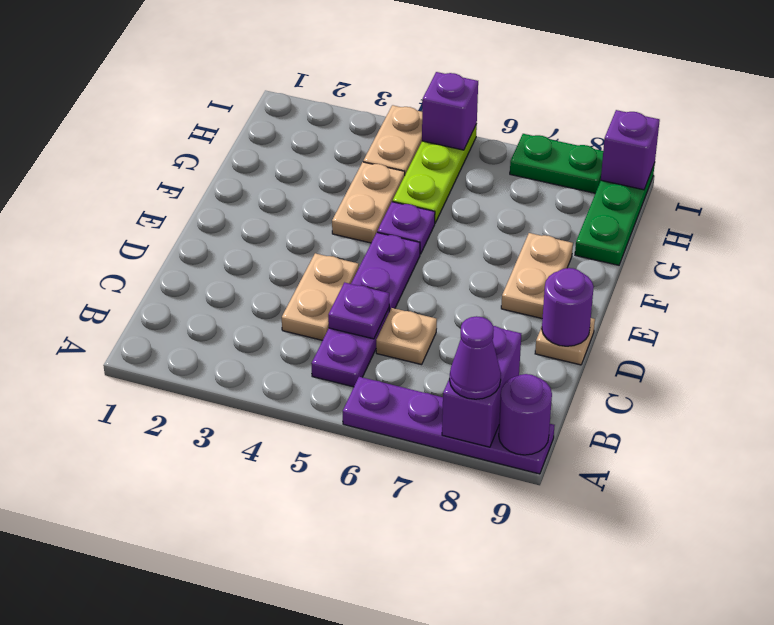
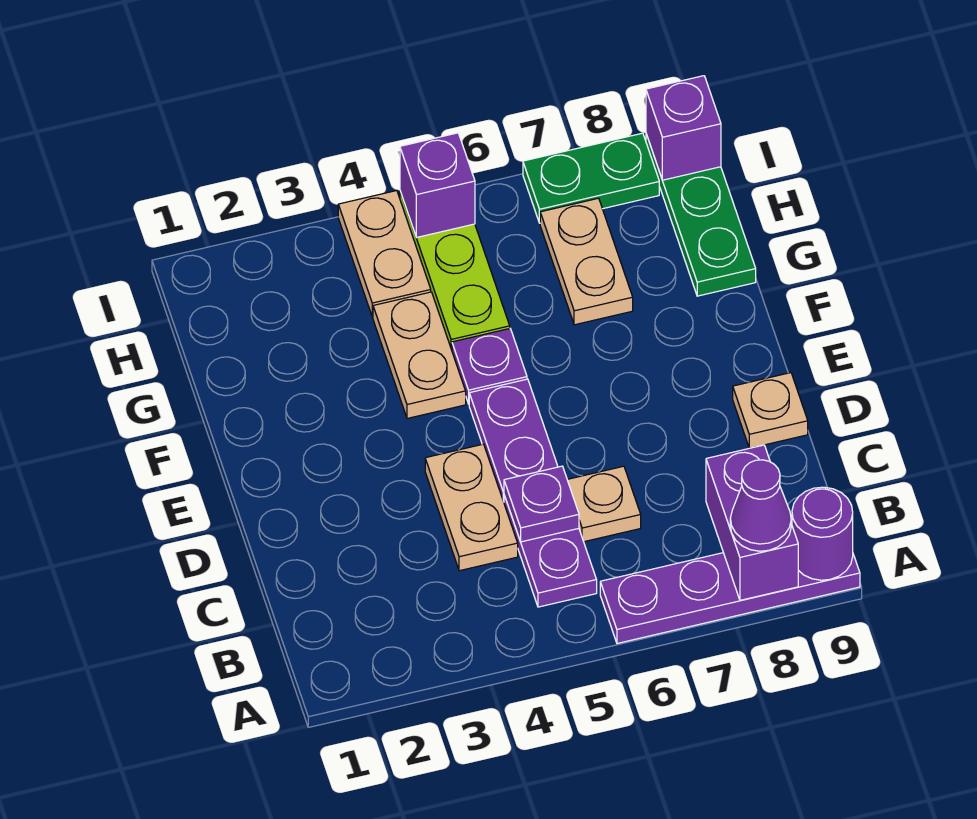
purple round brick D9 level 2 -> none
tan plate E8:F8 level 1 -> tan plate G7:H7 level 1

